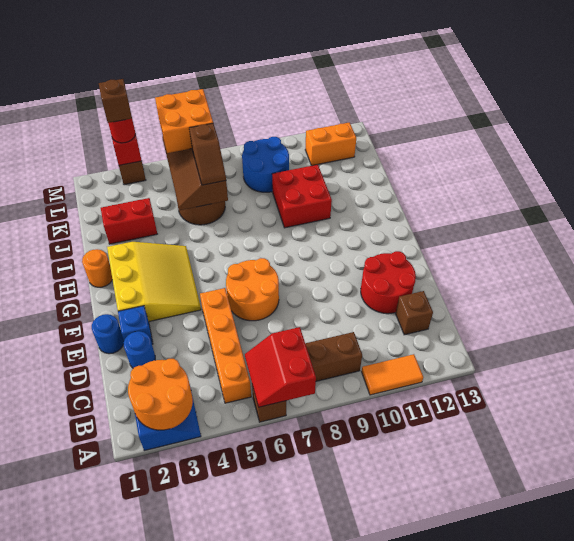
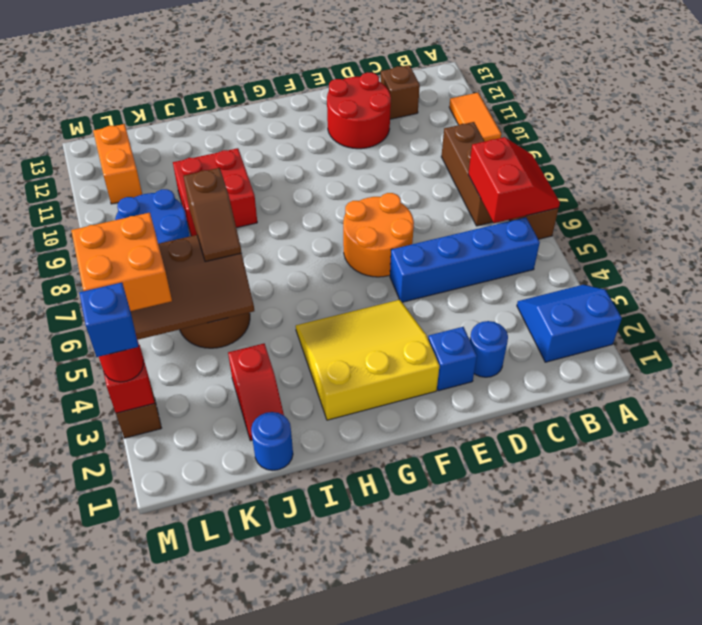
orange round brick A2:B3 level 2 -> none
red slope A6:B7 level 2 top 7 -> red slope A6:B7 level 2 top B
orange brick B5:E5 level 1 -> blue brick B5:E5 level 1
blue round brick E1 level 1 -> blue round brick J1 level 1
orange round brick H1 level 1 -> none
red brick J2:J3 level 1 -> red slope J2:J3 level 1 top 3
brown slope J6:K6 level 3 top K -> brown slope J6:J7 level 3 top 7
brown brick M3 level 4 -> blue brick M3 level 4

